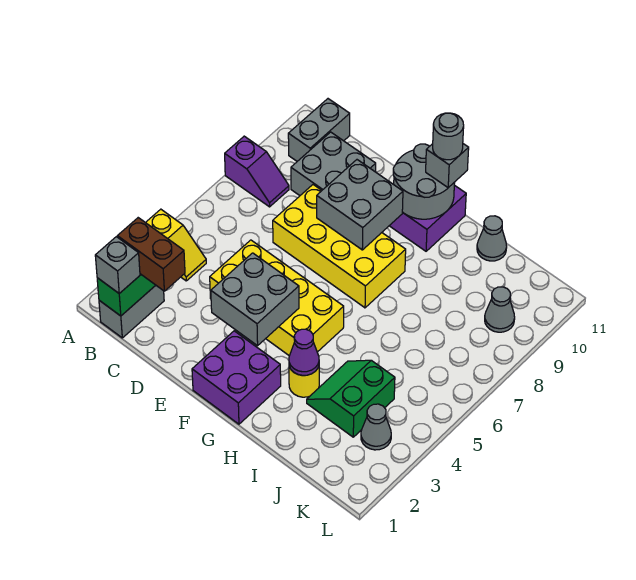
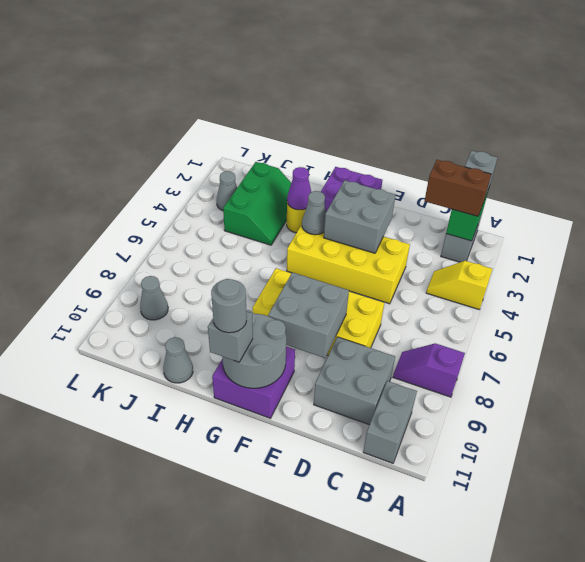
none -> grey cone G4 level 2
green slope I3:J4 level 1 top J -> green slope I2:J4 level 1 top J

